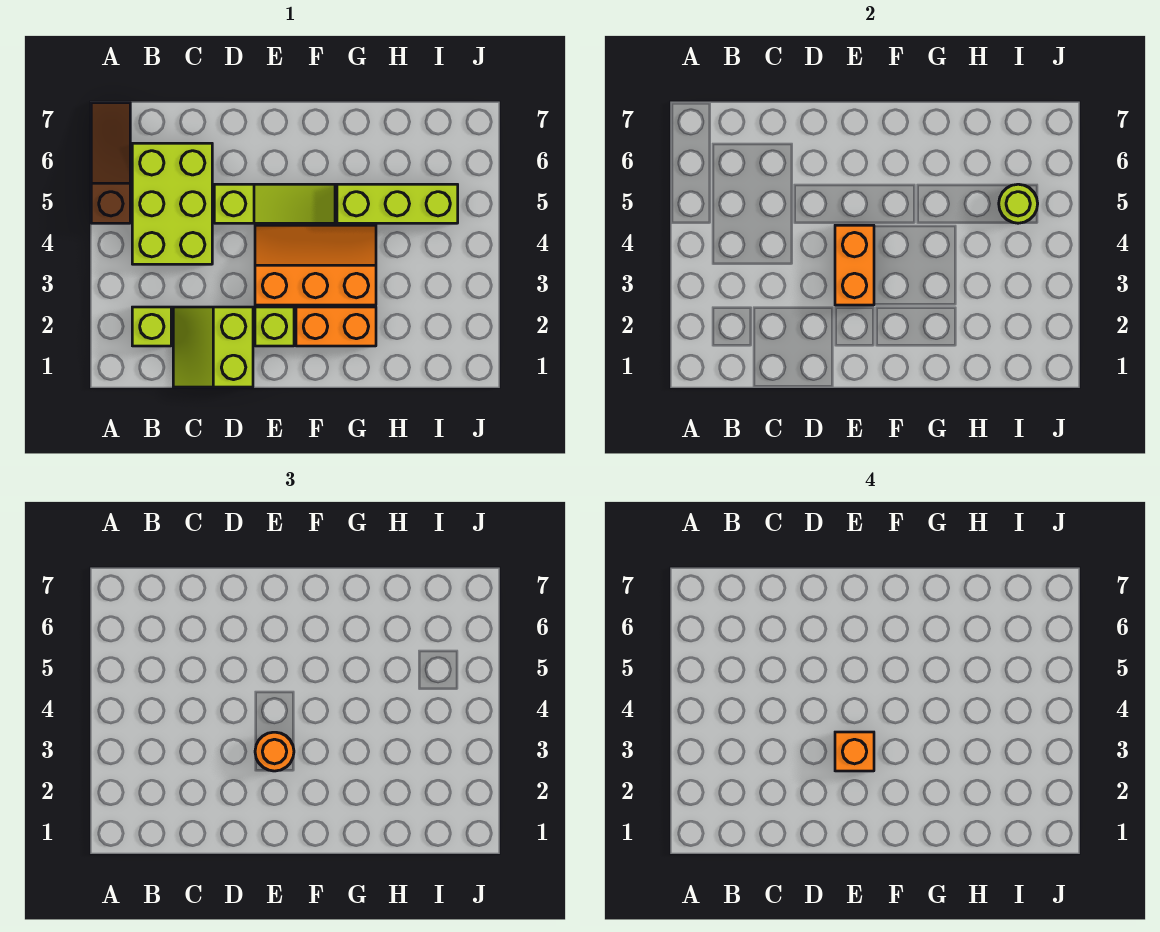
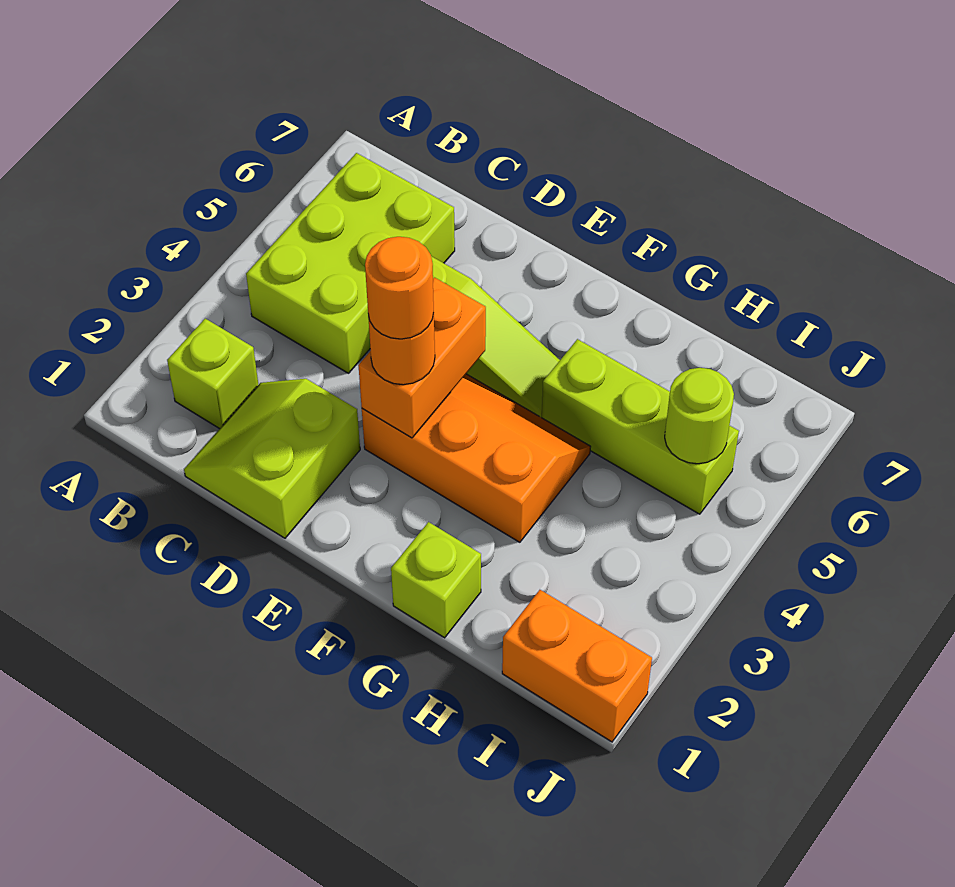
brown slope A5:A7 level 1 top 5 -> none
lime brick E2 level 1 -> lime brick G1 level 1
orange brick E3 level 4 -> orange round brick E3 level 4
orange brick F2:G2 level 1 -> orange brick I1:J1 level 1

